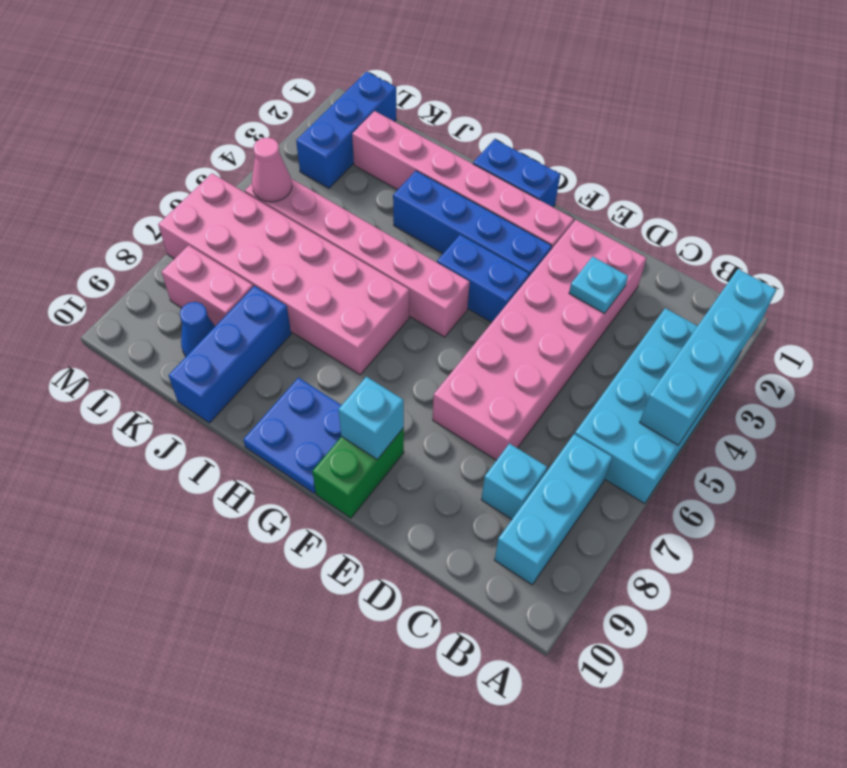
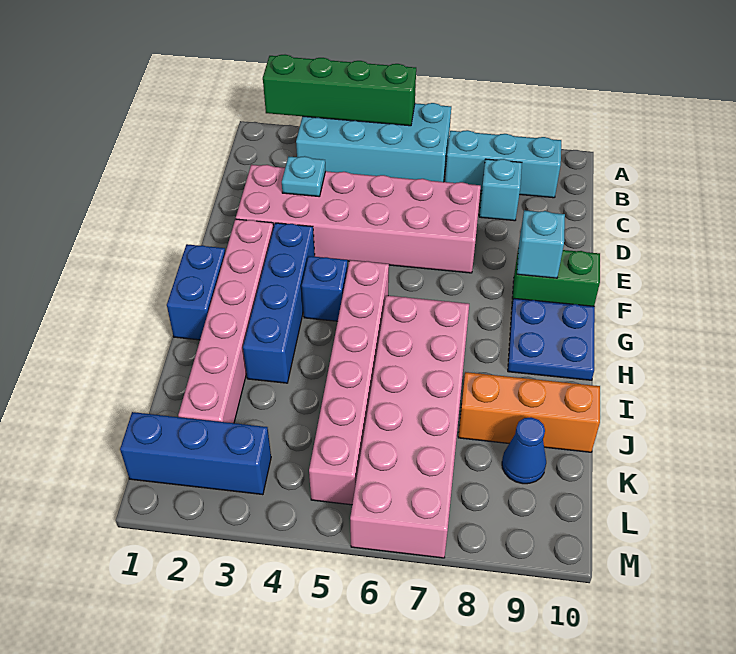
cyan brick A2:A5 level 2 -> green brick A2:A5 level 2
blue brick F4:G4 level 1 -> blue brick G4 level 1
blue brick J8:J10 level 1 -> orange brick J8:J10 level 1
pink brick K8:L8 level 1 -> none
pink cone L5 level 2 -> none

